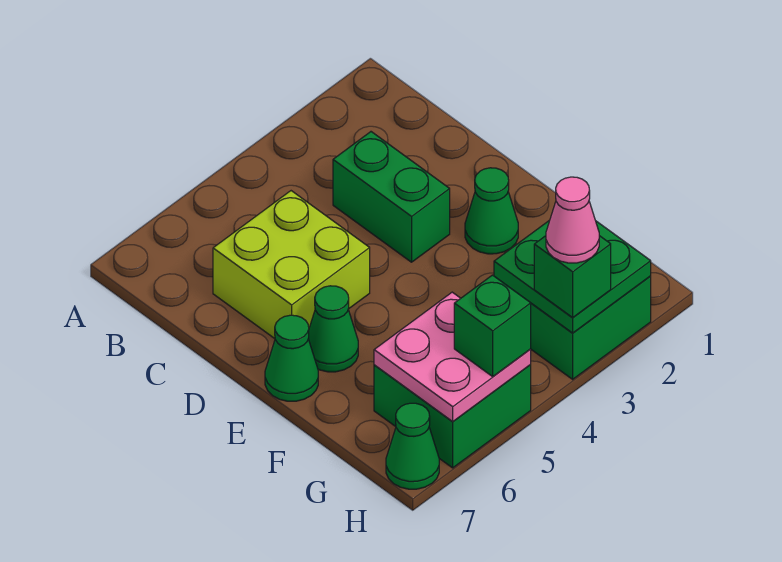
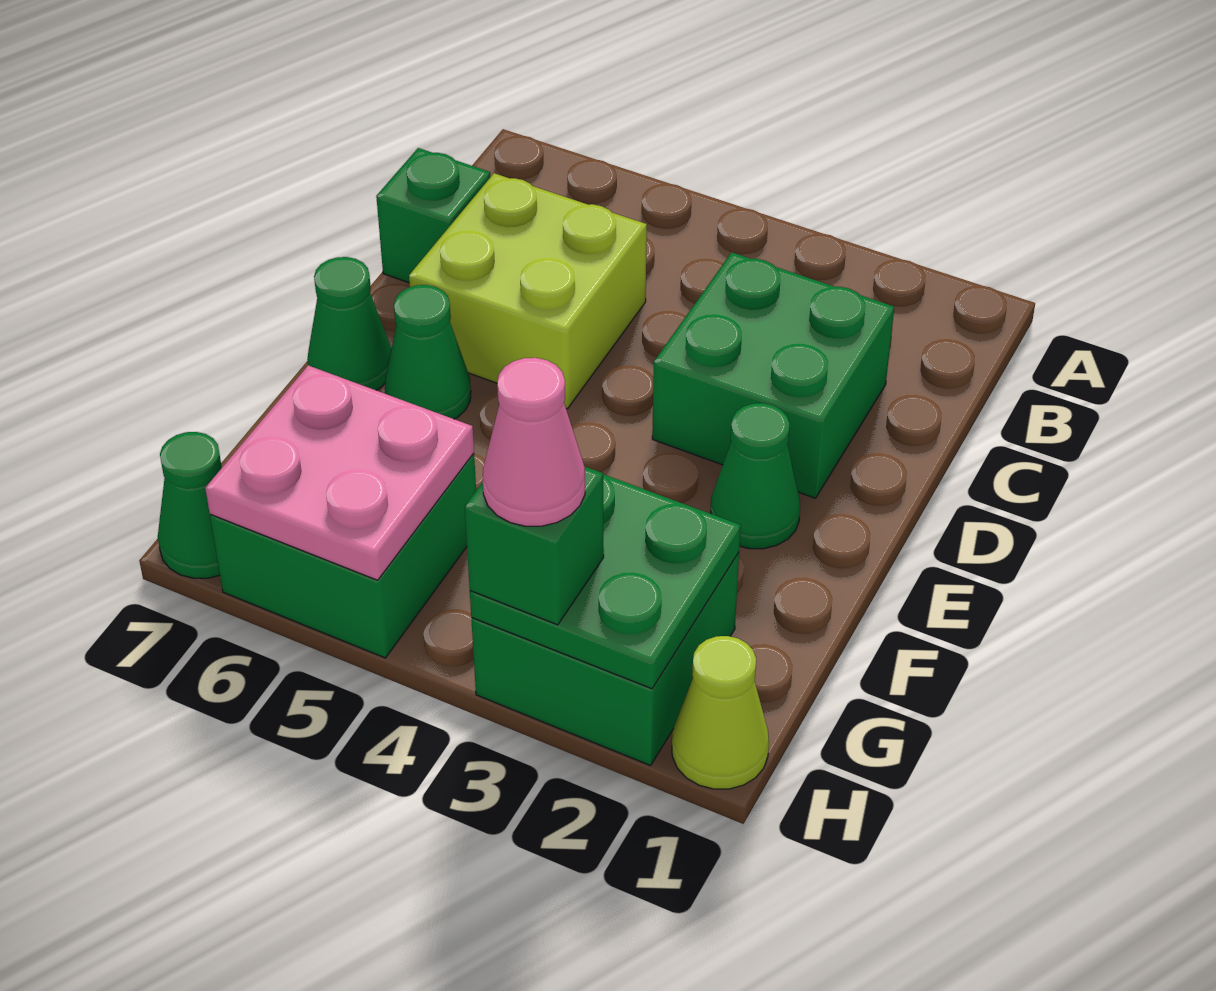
green brick C3:D3 level 1 -> green brick C2:D3 level 1
none -> lime cone H1 level 1
green brick H5 level 3 -> green brick C7 level 1

